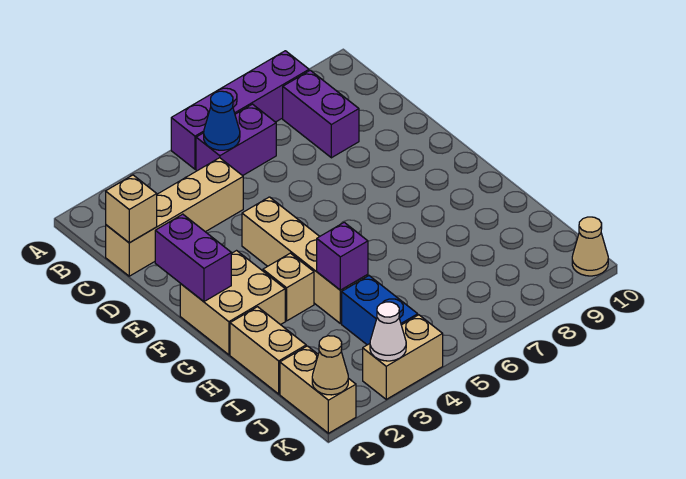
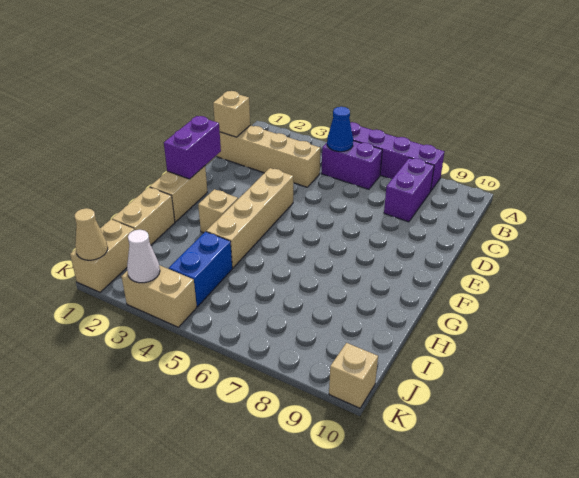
tan brick F1:G2 level 1 -> tan brick F1:G1 level 1
purple brick H4 level 2 -> none
tan cone K10 level 1 -> tan brick K10 level 1

